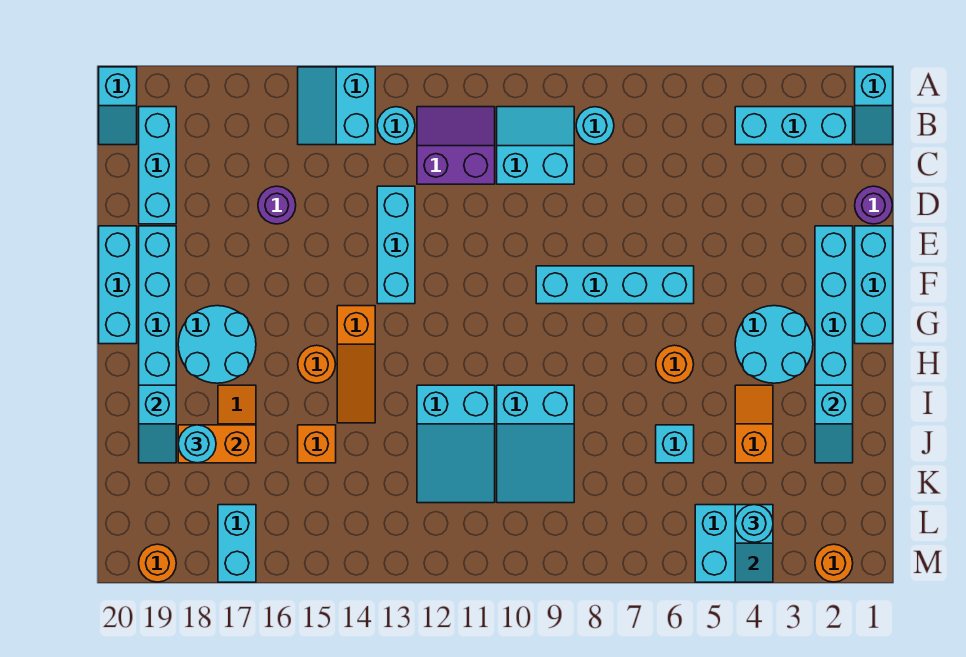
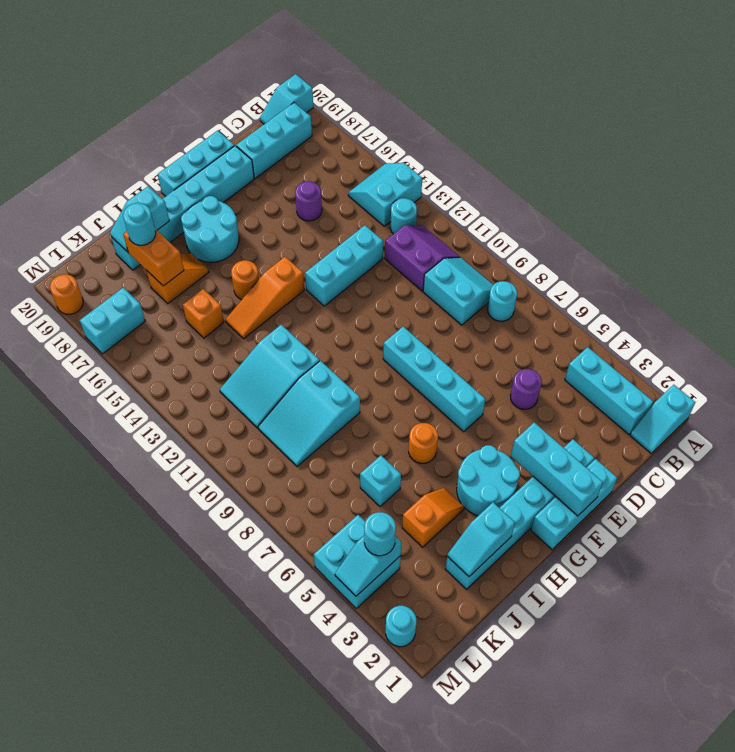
purple round brick D1 level 1 -> purple round brick D5 level 1
none -> cyan brick F1:F3 level 2
orange round brick M2 level 1 -> cyan round brick M2 level 1

